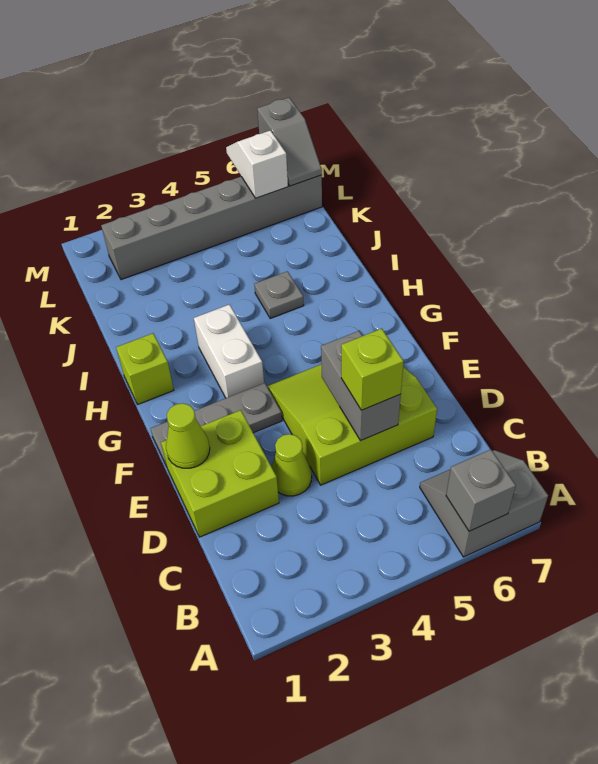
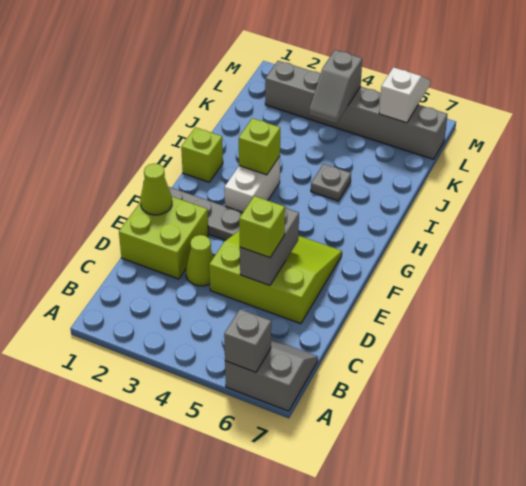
none -> lime brick H3 level 2
grey slope L7:M7 level 2 top M -> grey slope K4:L4 level 2 top L

